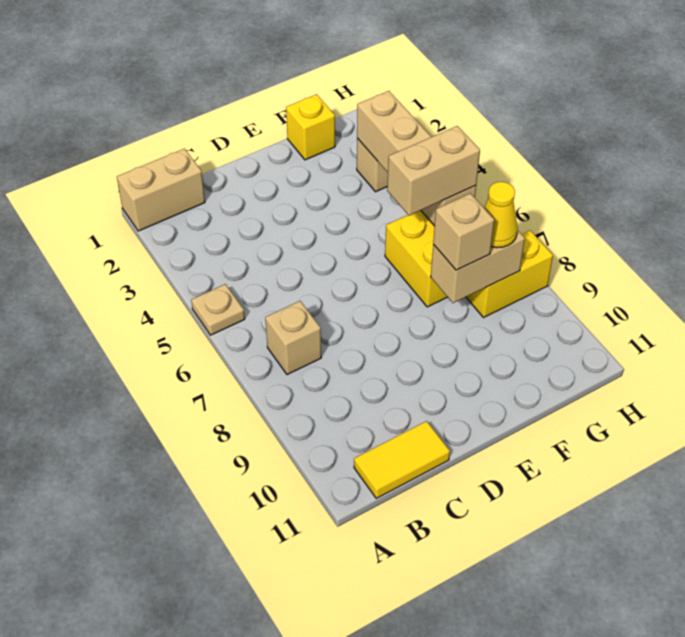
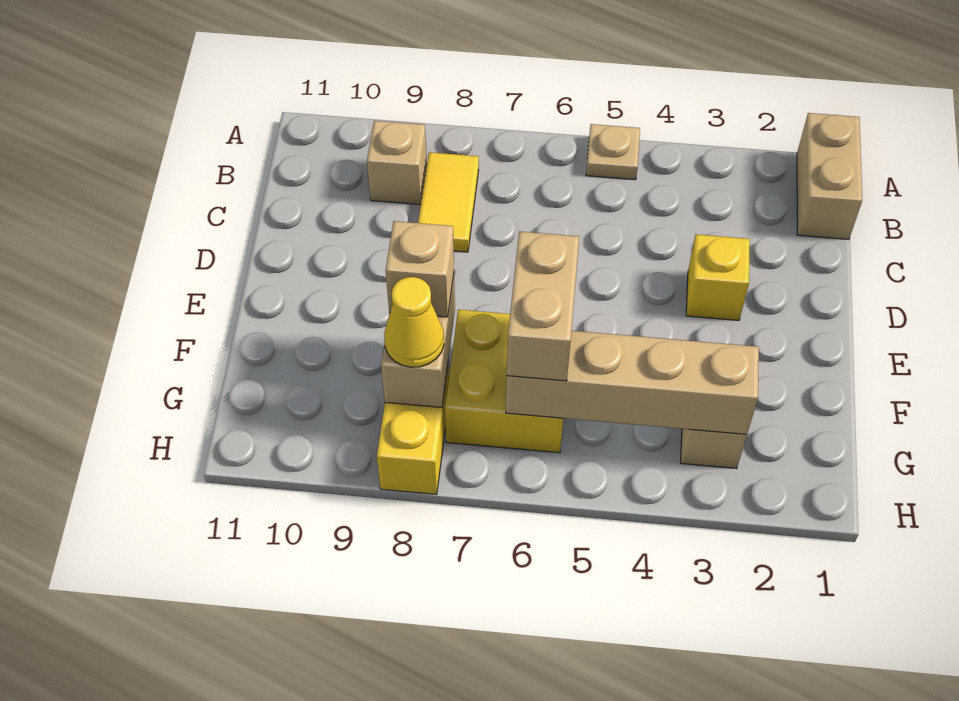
tan brick B7 level 1 -> tan brick B9 level 1
yellow tile B11:C11 level 1 -> yellow tile B8:C8 level 1
yellow brick F1 level 1 -> yellow brick D3 level 1

